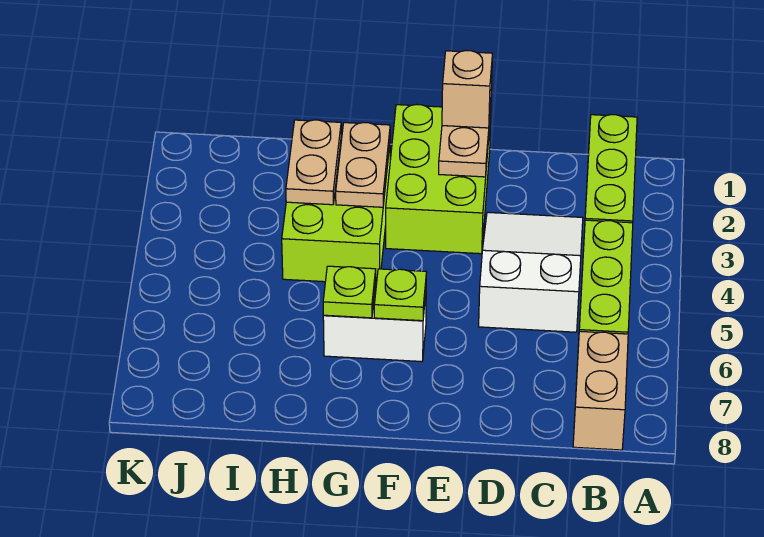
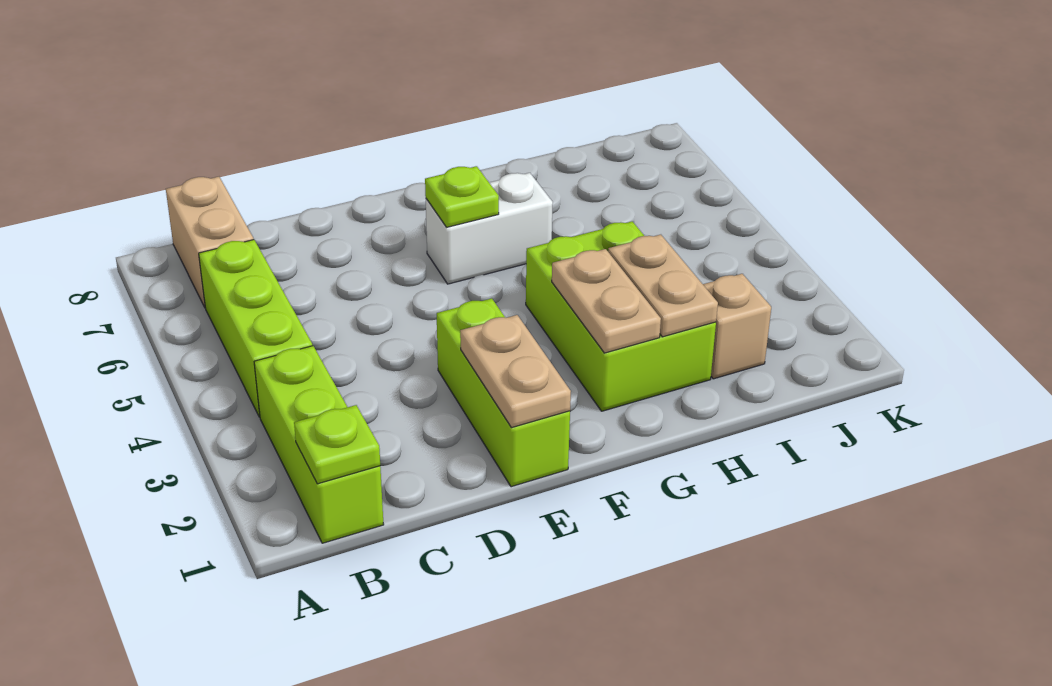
white slope C3:D5 level 1 top 5 -> none
lime brick E1:F3 level 1 -> lime brick E1:E3 level 1
tan brick E1 level 3 -> tan brick I2 level 1
lime plate G6 level 2 -> lime plate B1 level 2

